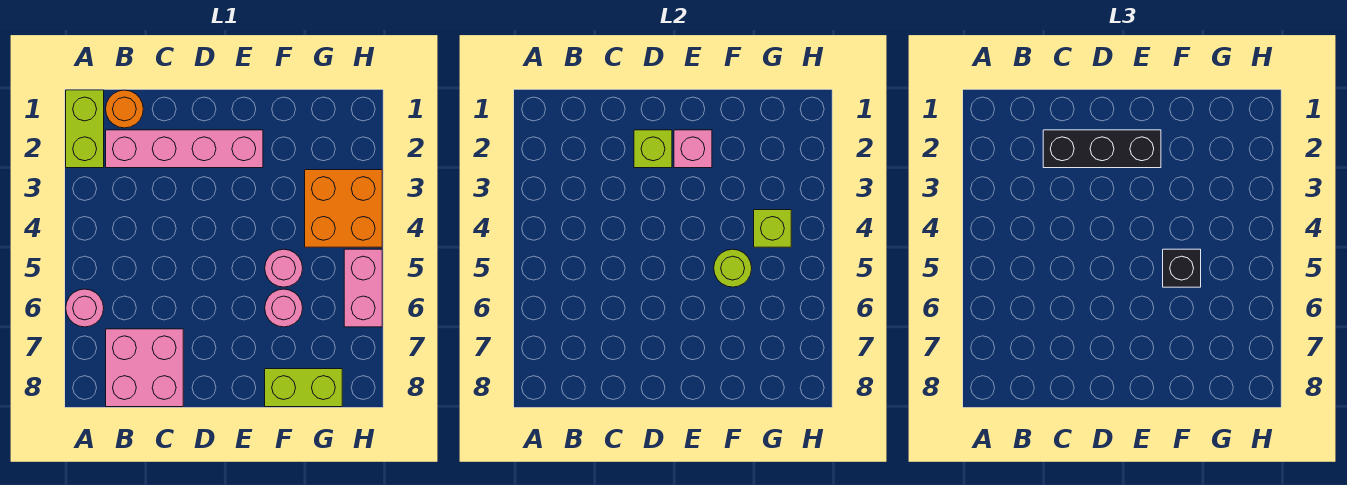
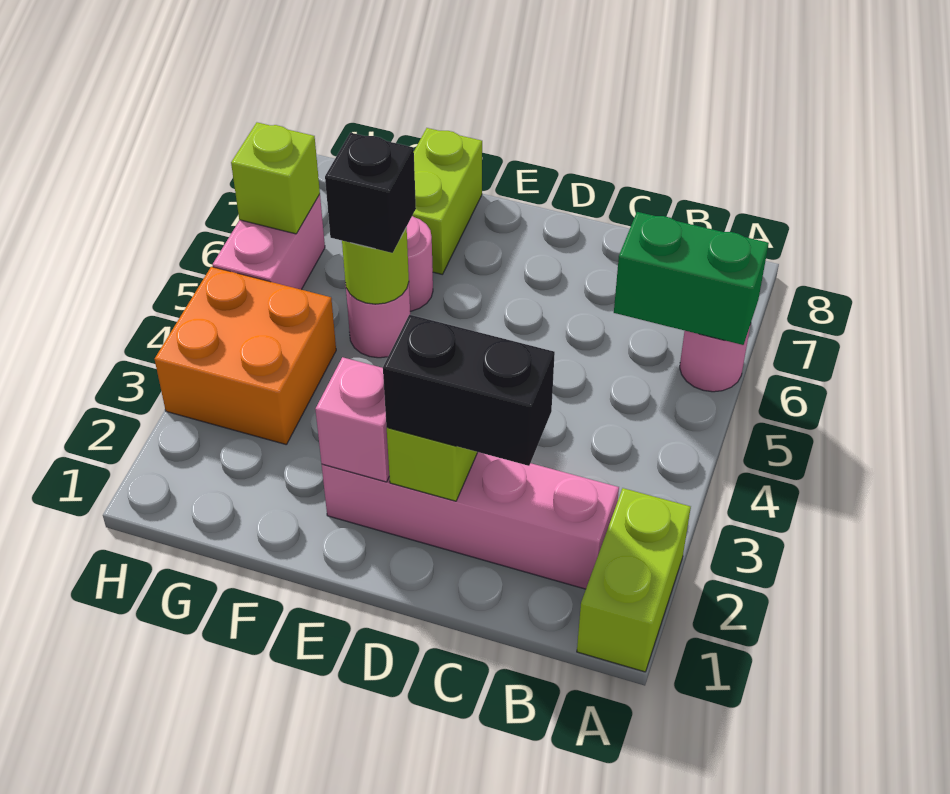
none -> green brick A6:B6 level 2
orange round brick B1 level 1 -> none
pink brick B7:C8 level 1 -> none
black brick C2:E2 level 3 -> black brick C2:D2 level 3
lime brick F8:G8 level 1 -> lime brick F7:F8 level 1
lime brick G4 level 2 -> lime brick H6 level 2

